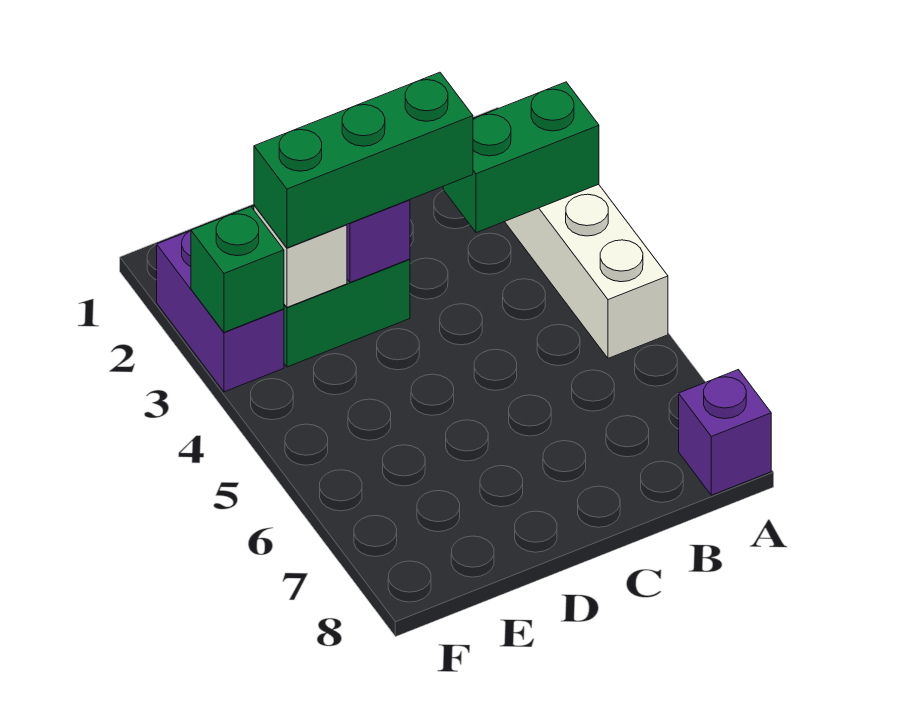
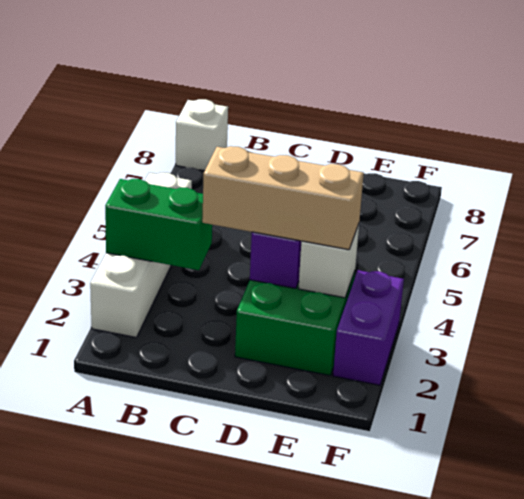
purple brick A8 level 1 -> white brick A8 level 1
green brick C3:E3 level 3 -> tan brick C3:E3 level 3
green brick F3 level 2 -> none

